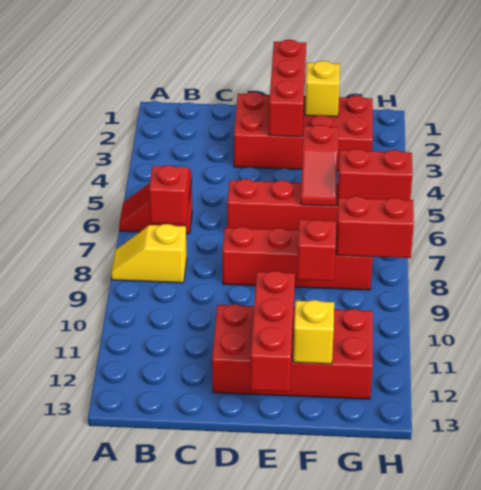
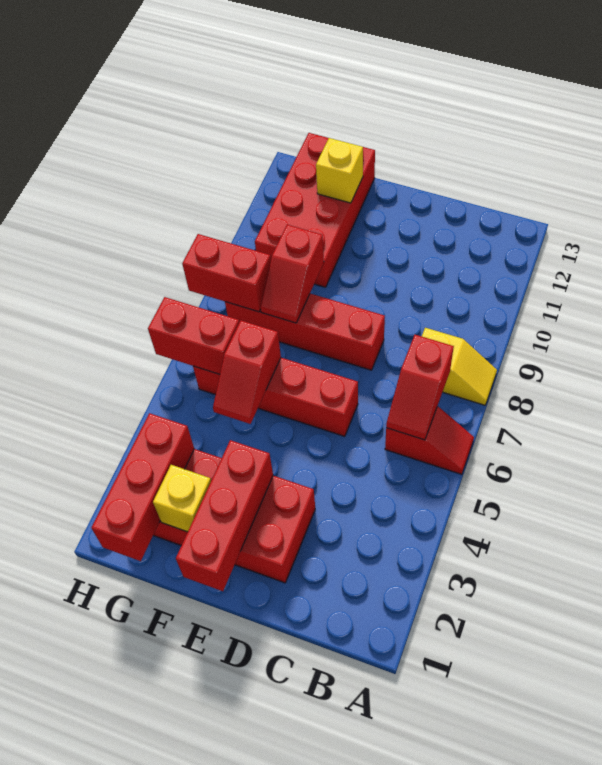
red brick D11:G12 level 1 -> red brick F10:G13 level 1
red brick E11:E13 level 2 -> red brick G1:G3 level 2
red slope F5:F6 level 2 top 5 -> red slope F5:F6 level 2 top 6

